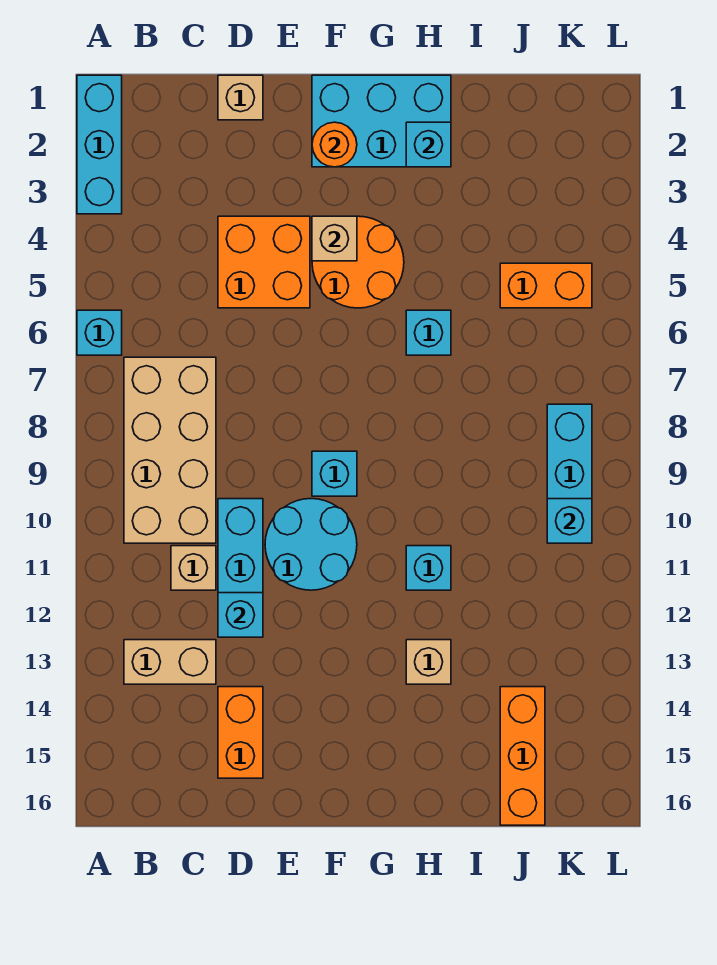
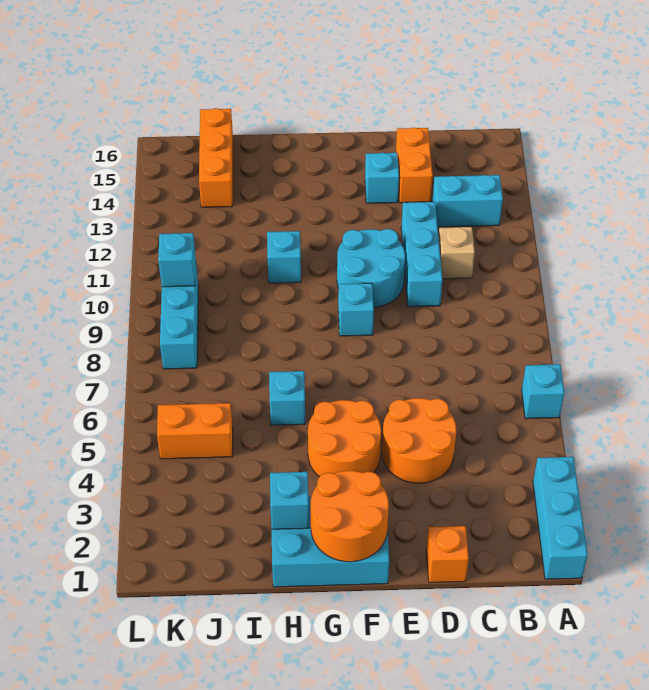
tan brick B7:C10 level 1 -> none
tan brick B13:C13 level 1 -> cyan brick B13:C13 level 1
tan brick D1 level 1 -> orange brick D1 level 1
orange brick D4:E5 level 1 -> orange round brick D4:E5 level 1
cyan brick D12 level 2 -> cyan brick E14 level 1
orange round brick F2 level 2 -> orange round brick F1:G2 level 2
tan brick F4 level 2 -> none
tan brick H13 level 1 -> none

